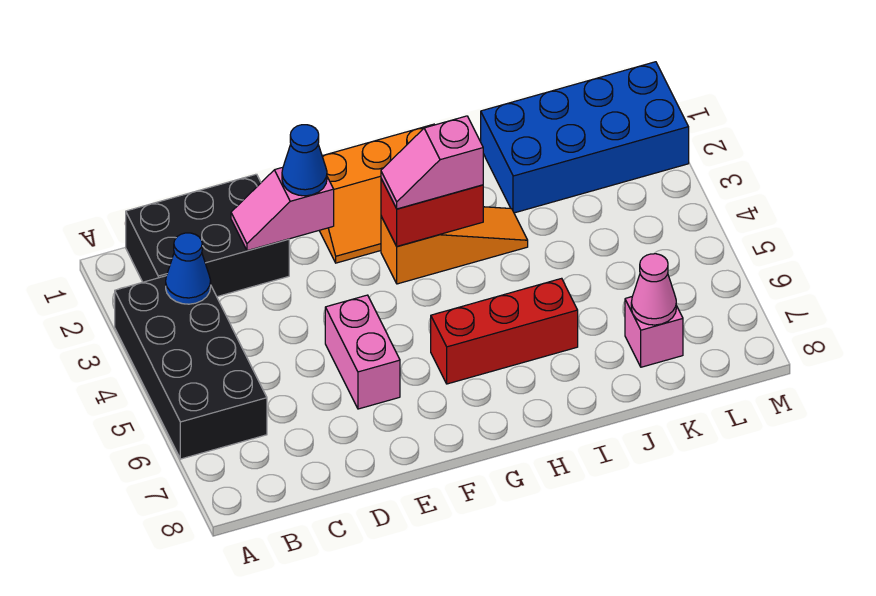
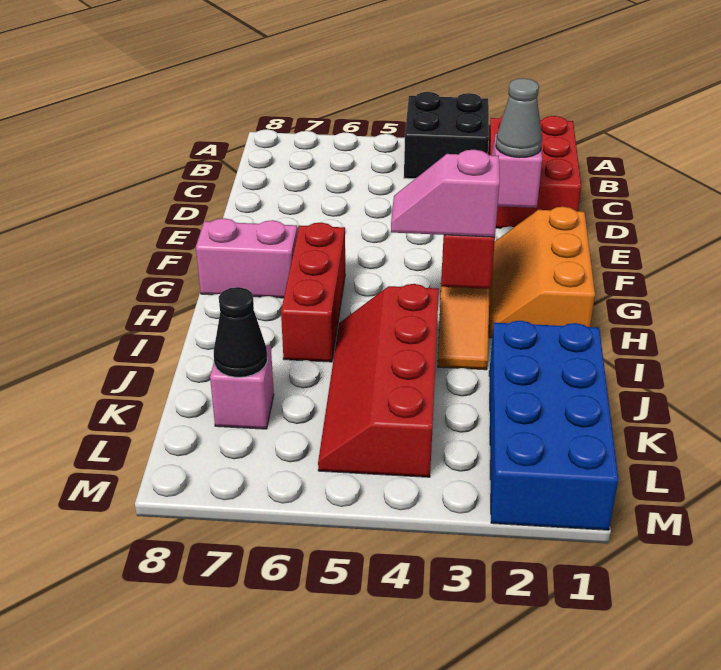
black brick A3:B6 level 1 -> black brick A3:B4 level 1
black brick B1:D2 level 1 -> red brick B1:D2 level 1
blue cone B3 level 2 -> none
blue cone E2 level 3 -> grey cone E2 level 3
pink brick E5:E6 level 1 -> pink brick G7:G8 level 1
pink slope G3:H3 level 3 top H -> pink slope H3:H4 level 3 top 3
none -> red slope I4:L5 level 1 top 4
pink cone K7 level 2 -> black cone K7 level 2

